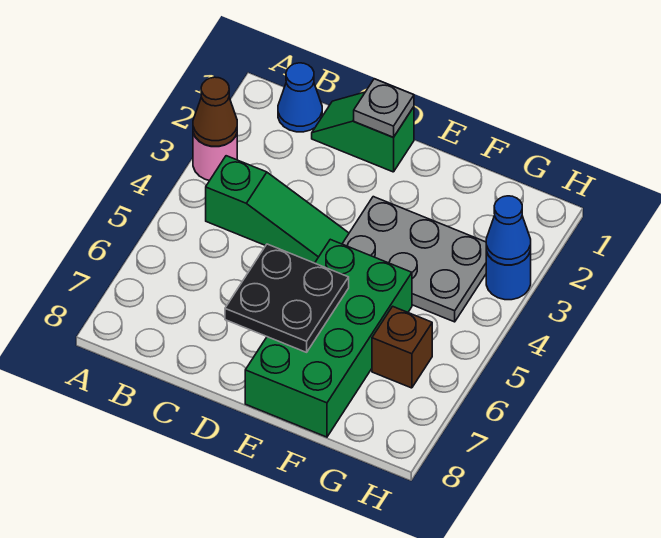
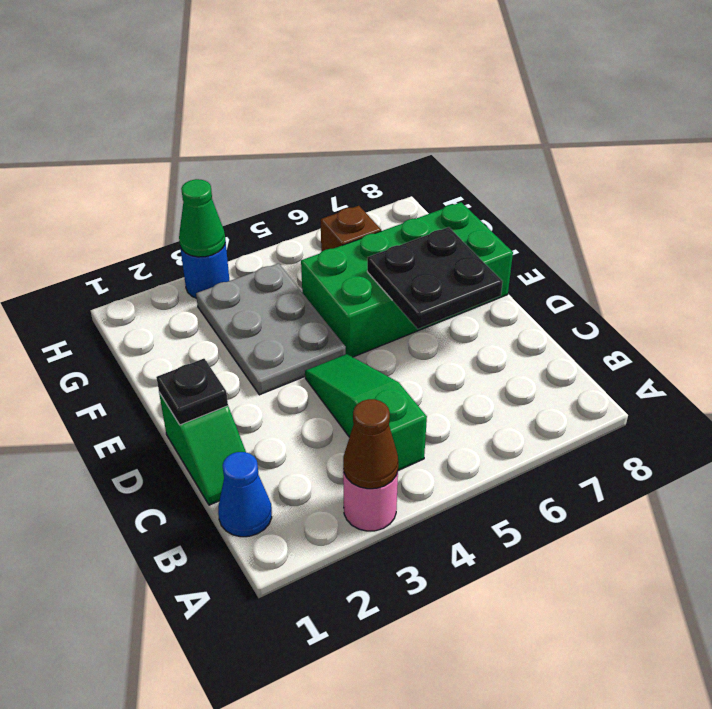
grey plate D1 level 2 -> black plate D1 level 2
blue cone H3 level 2 -> green cone H3 level 2

